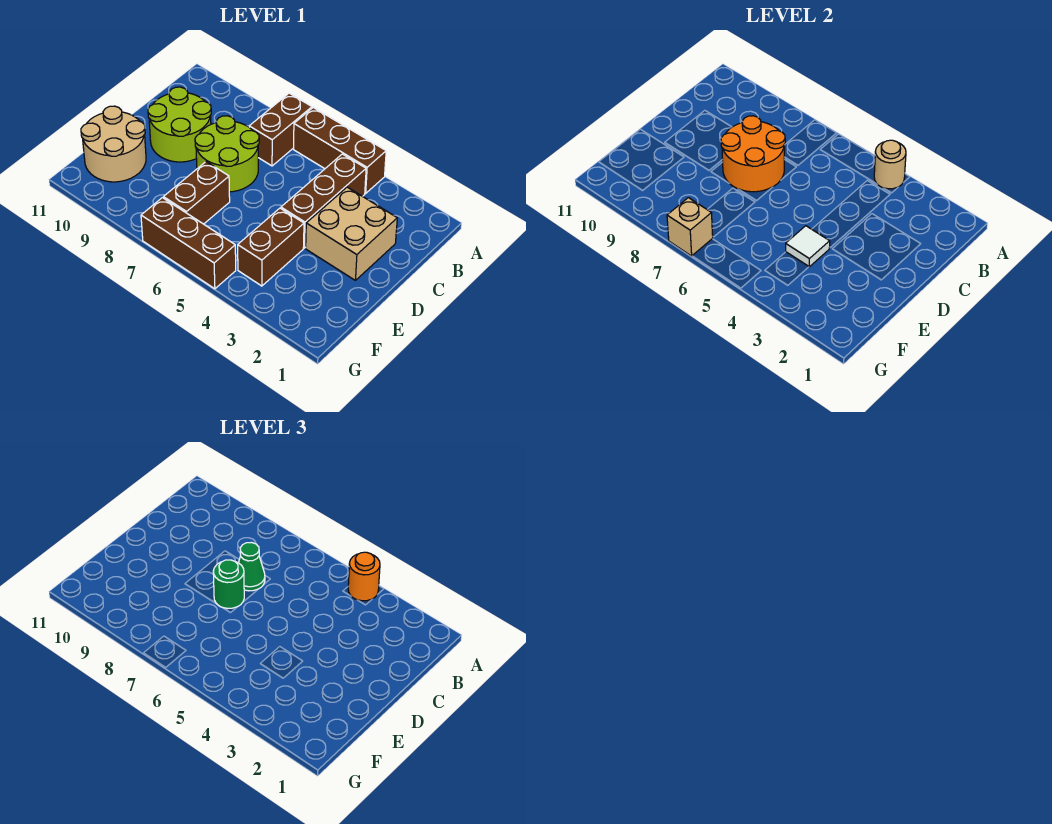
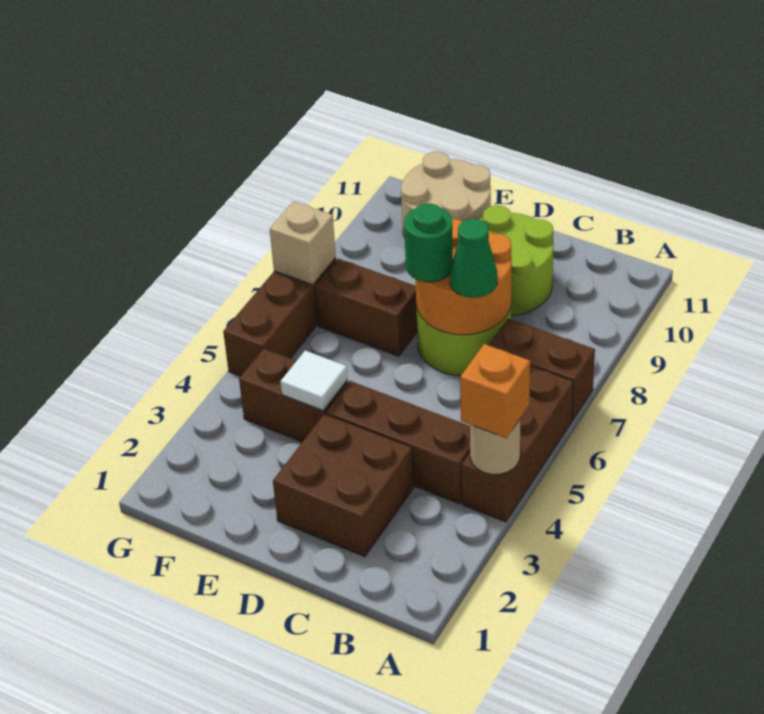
orange round brick A4 level 3 -> orange brick A4 level 3
tan brick C2:D3 level 1 -> brown brick C2:D3 level 1

